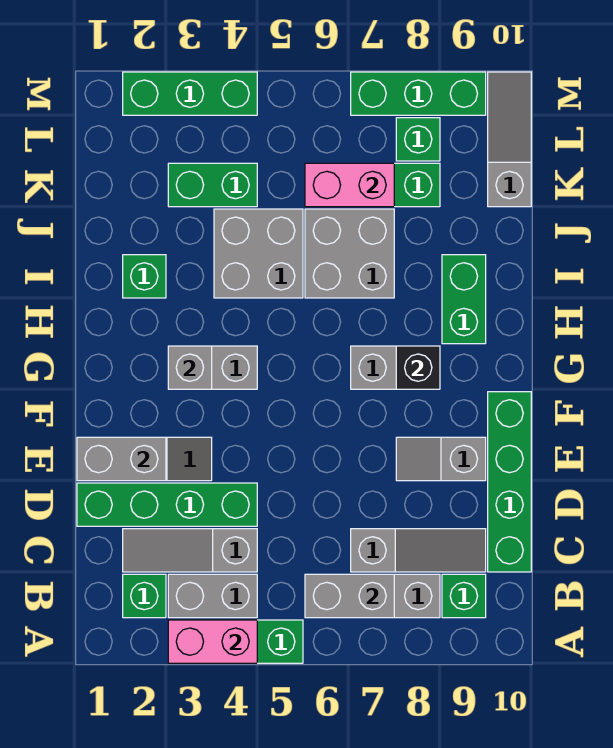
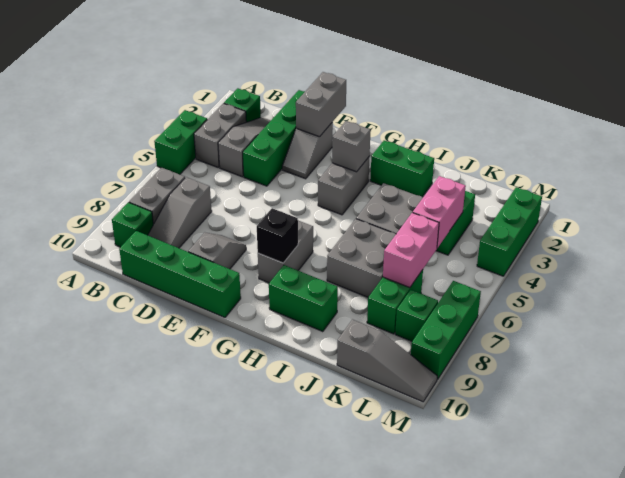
pink brick A3:A4 level 2 -> pink brick K4:K5 level 2
grey brick B6:B7 level 2 -> none
green brick I2 level 1 -> green brick H2:I2 level 1

